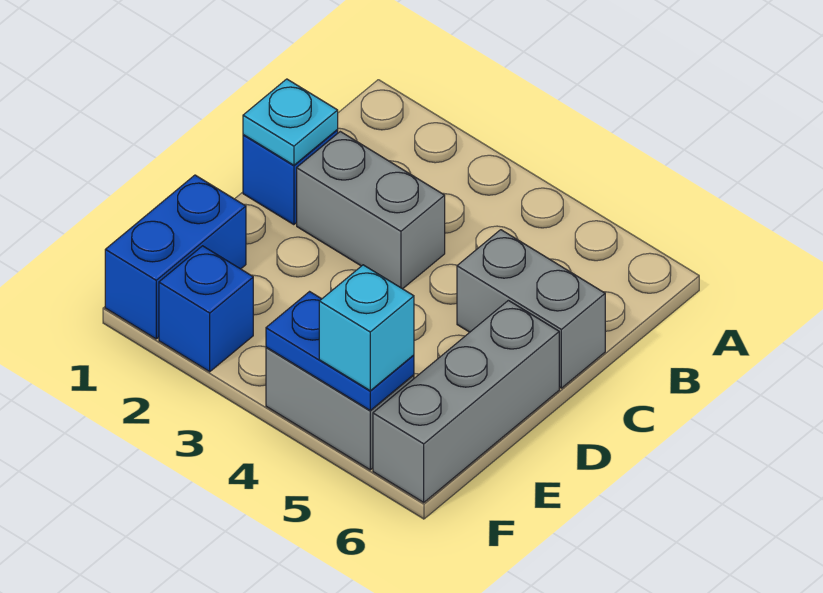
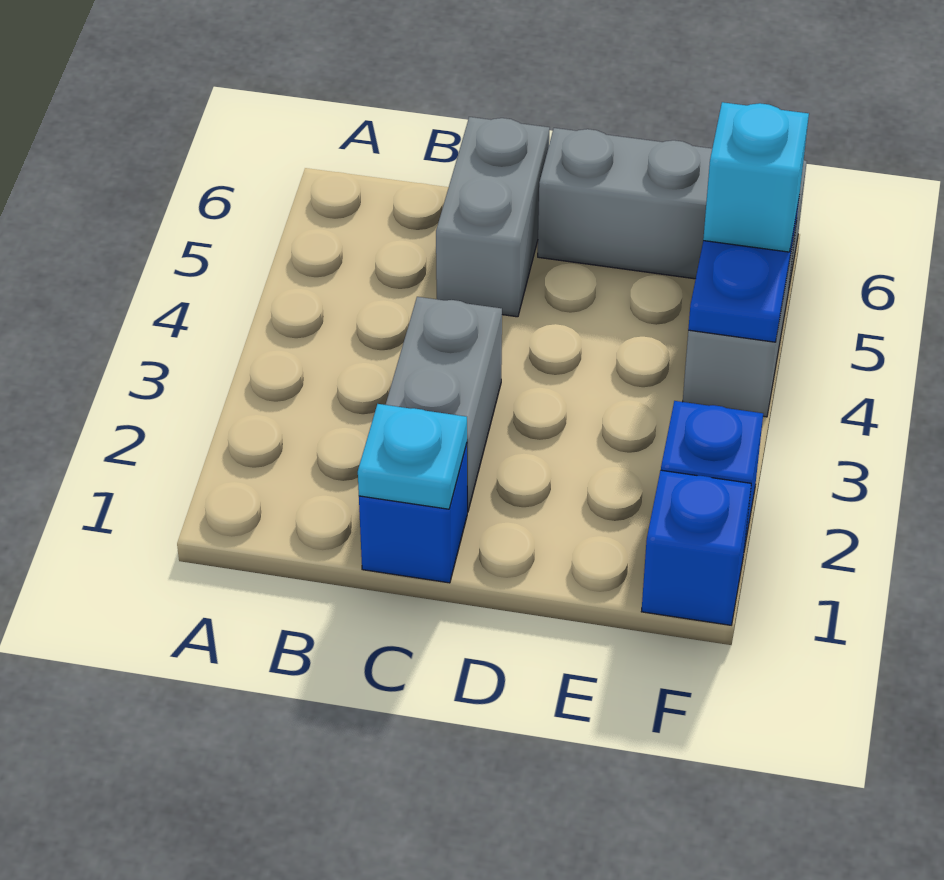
blue brick E1:F1 level 1 -> blue brick F1 level 1

